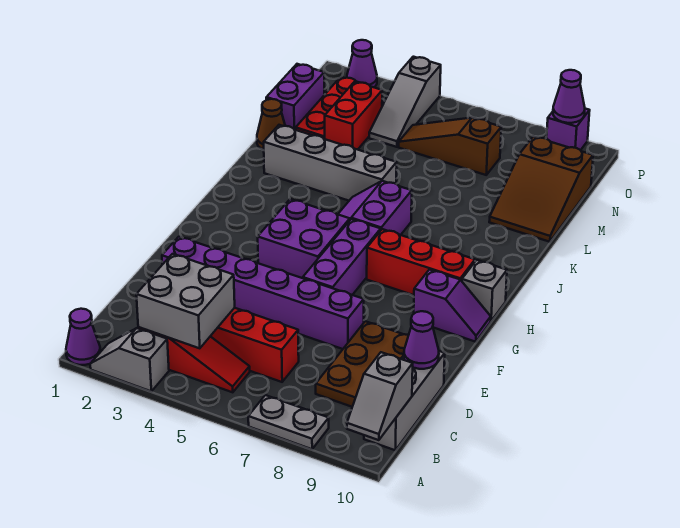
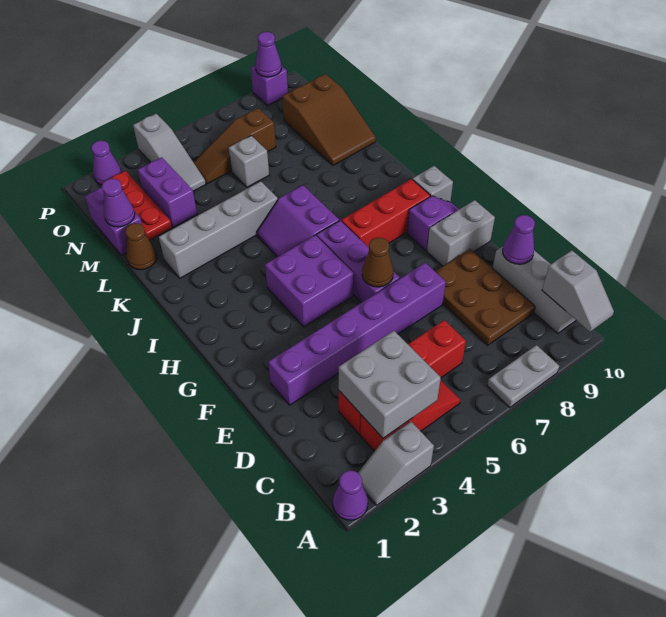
none -> brown cone F6 level 2
none -> grey brick F9:F10 level 1
none -> purple cone M1 level 2
red brick M3:N3 level 1 -> purple brick M3:N3 level 1
none -> grey brick M6 level 1

